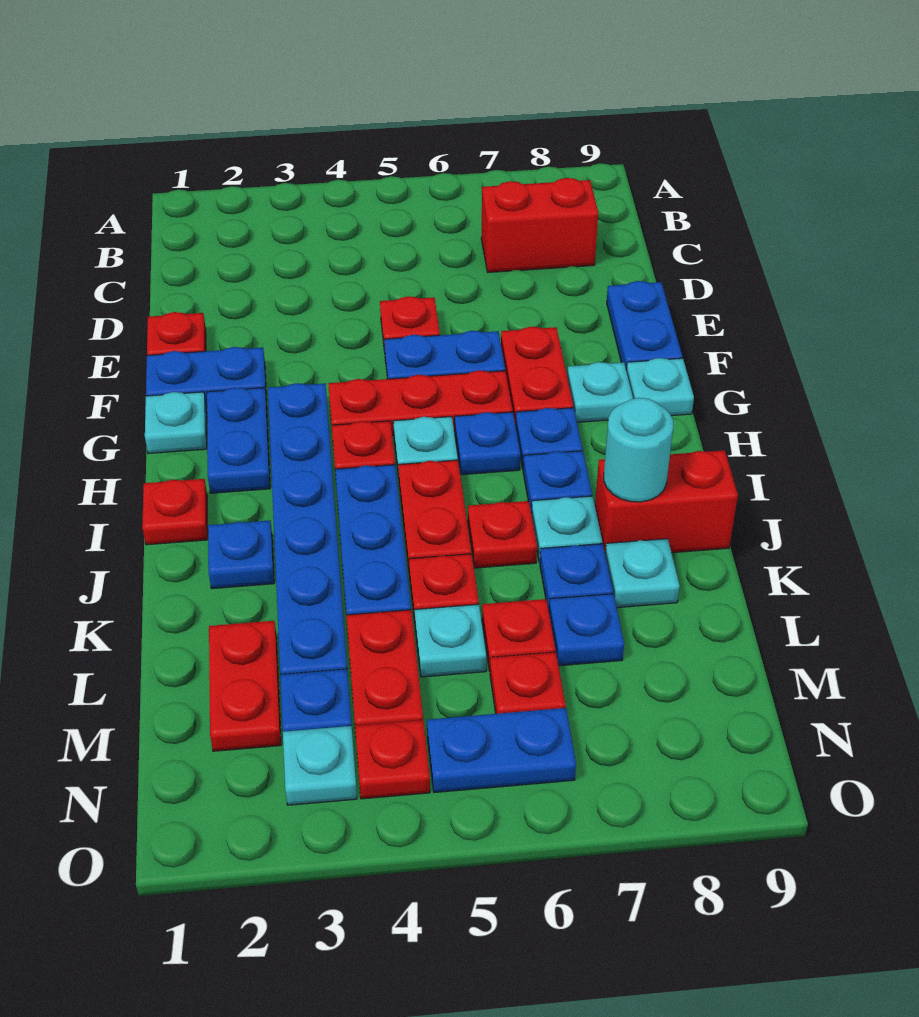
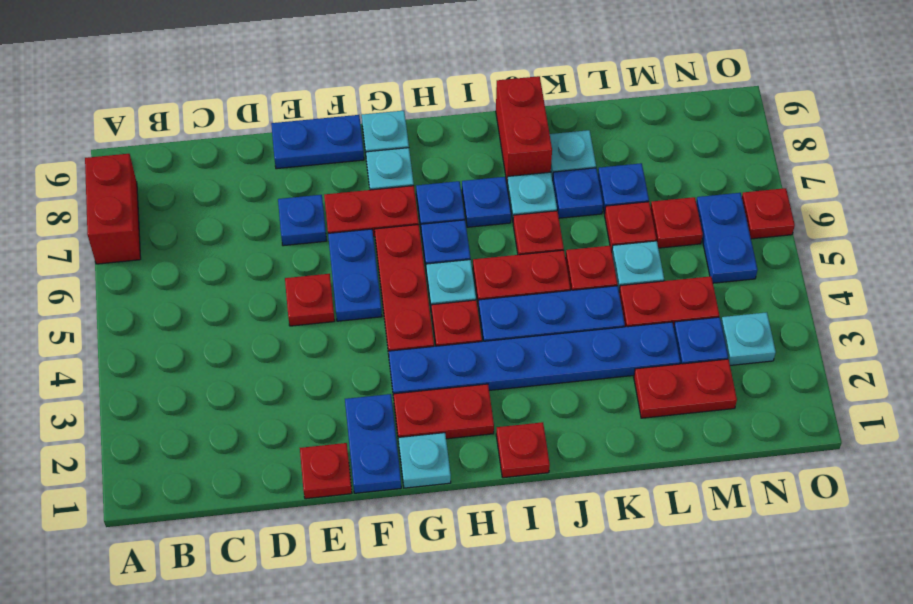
red brick C7:C8 level 1 -> red brick A7:A8 level 1
blue plate G2:H2 level 1 -> red plate G2:H2 level 1
blue plate J2 level 1 -> blue plate E7 level 1
cyan round brick J8 level 2 -> none
red plate N4 level 1 -> red plate O6 level 1

